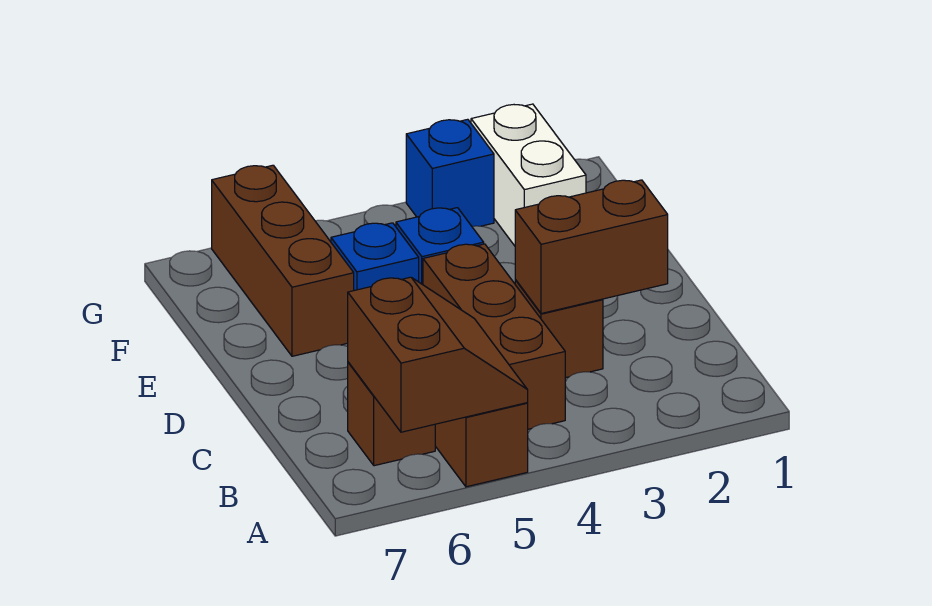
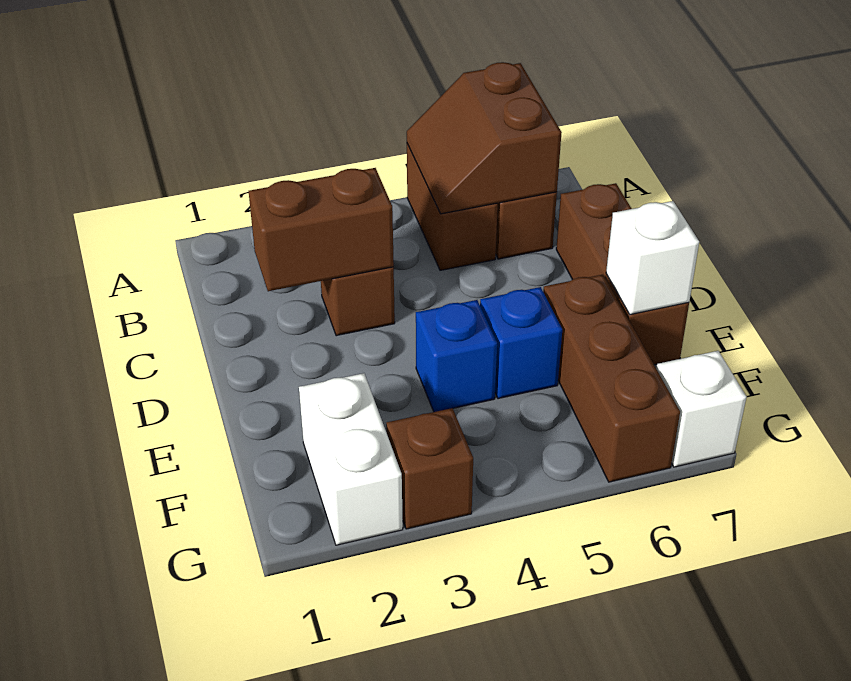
brown brick B4:D4 level 1 -> brown brick C7:E7 level 1
none -> white brick E7 level 2
blue brick G3 level 1 -> brown brick G3 level 1
none -> white brick G7 level 1

